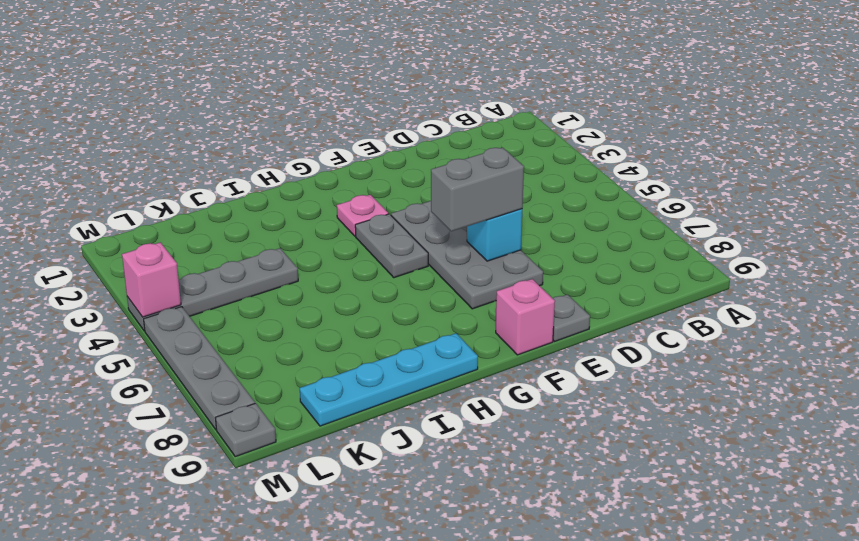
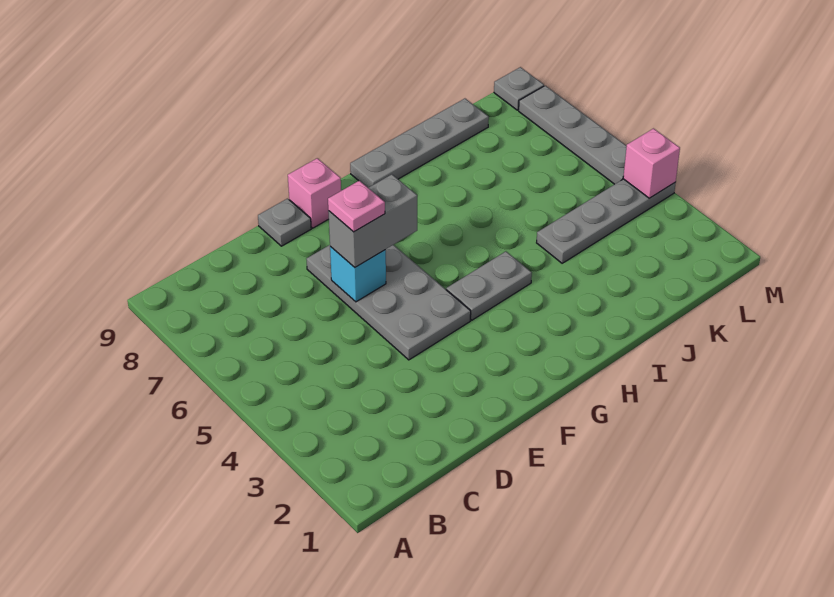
pink plate G3 level 1 -> pink plate E6 level 4
grey plate G4:G5 level 1 -> grey plate G4:H4 level 1
cyan plate H9:K9 level 1 -> grey plate H9:K9 level 1

